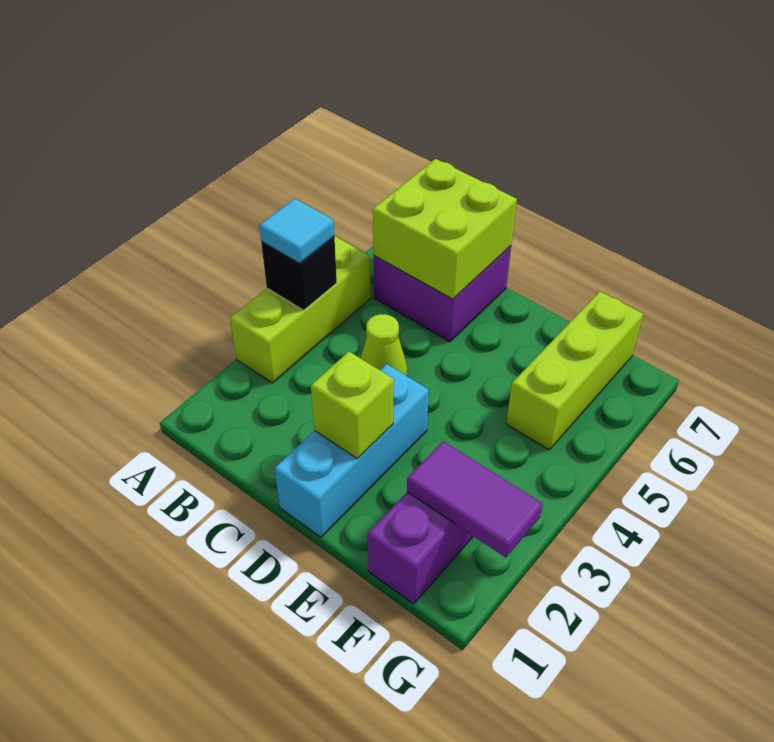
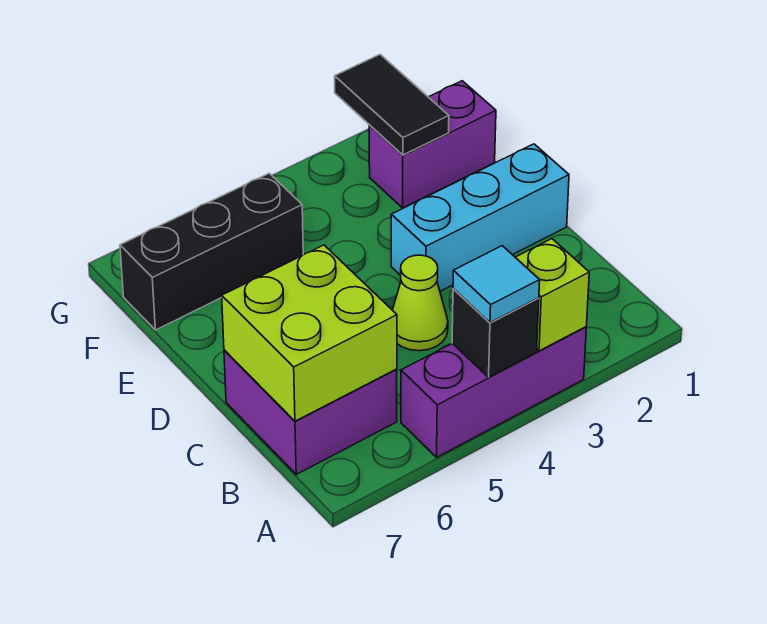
lime brick A3:A5 level 1 -> purple brick A3:A5 level 1
lime brick D2 level 2 -> lime brick A3 level 2
purple tile F2:G2 level 2 -> black tile F2:G2 level 2
lime brick F5:F7 level 1 -> black brick F5:F7 level 1

